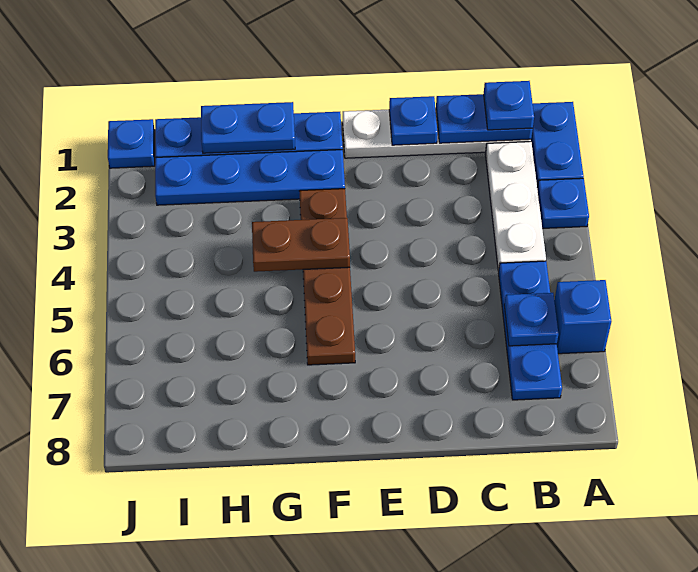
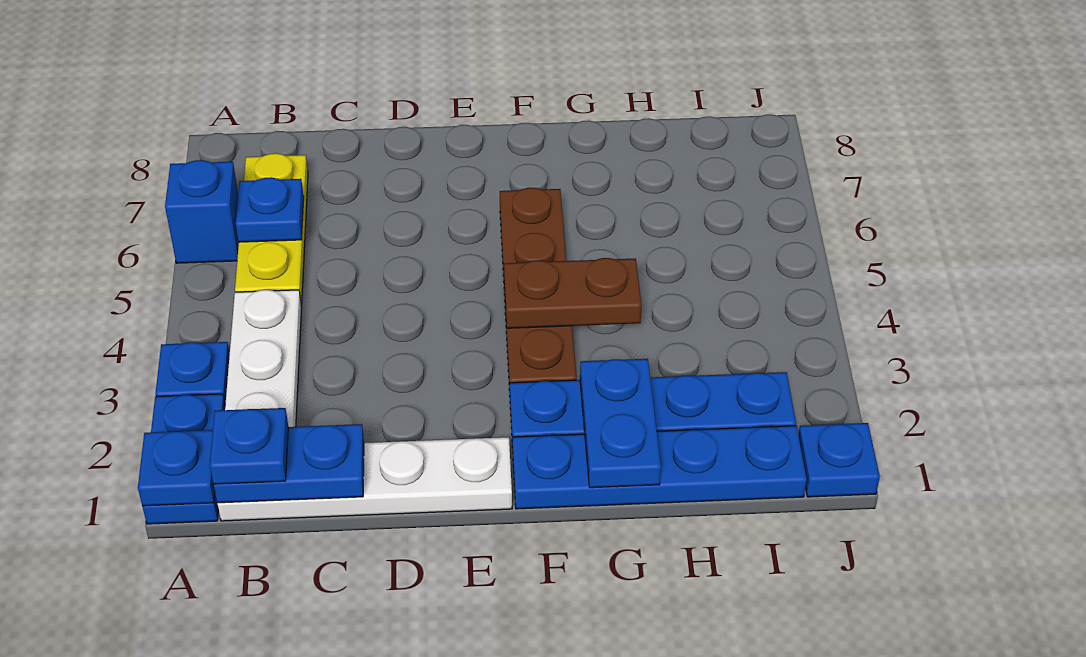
blue plate B5:B7 level 1 -> yellow plate B5:B7 level 1
blue plate D1 level 2 -> blue plate A1 level 2
blue plate G1:H1 level 2 -> blue plate G1:G2 level 2

